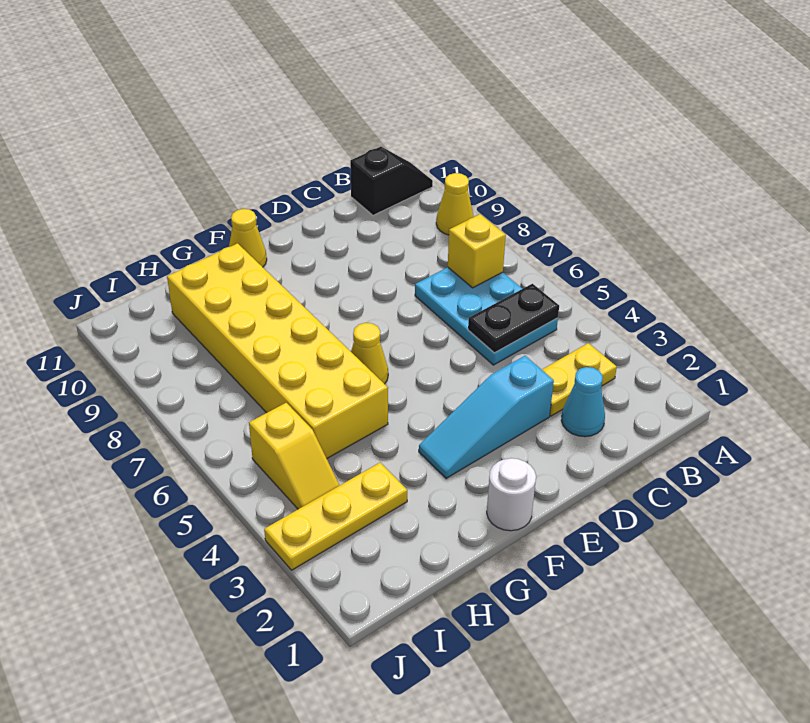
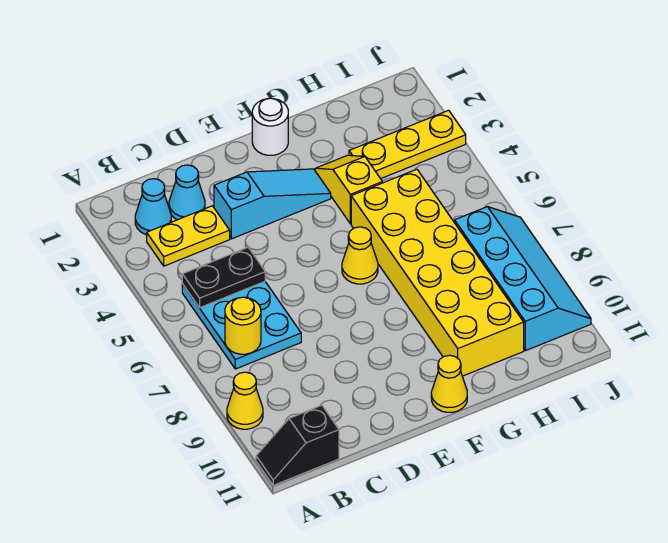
none -> cyan cone B2 level 1
yellow brick B7 level 2 -> yellow round brick B7 level 2
yellow slope I4:I5 level 1 top 5 -> yellow slope G3:G4 level 1 top 4
none -> cyan slope I7:J10 level 1 top I

